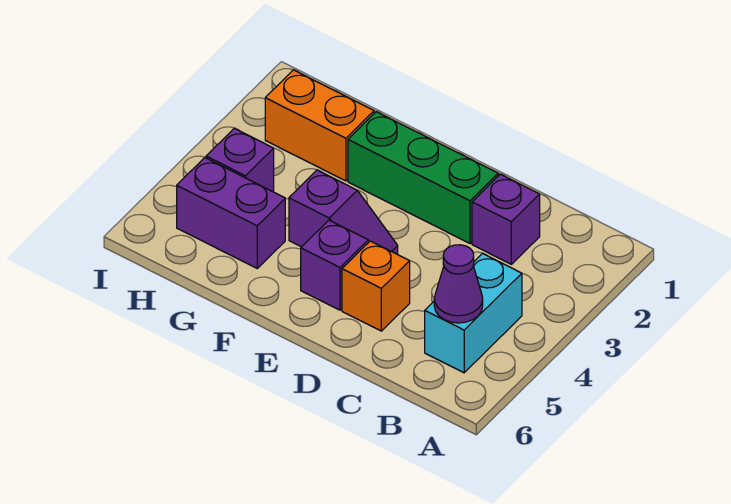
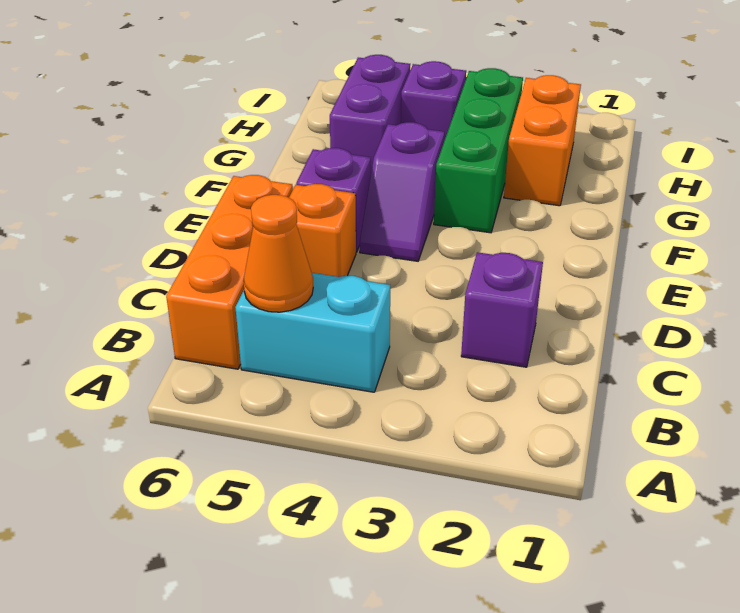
purple cone B5 level 2 -> orange cone B5 level 2
none -> orange brick B6:D6 level 1
green brick D2:F2 level 1 -> green brick F3:H3 level 1

